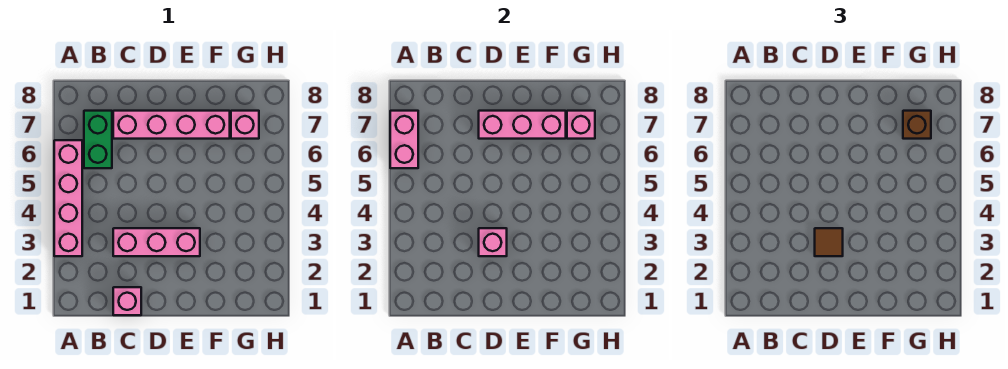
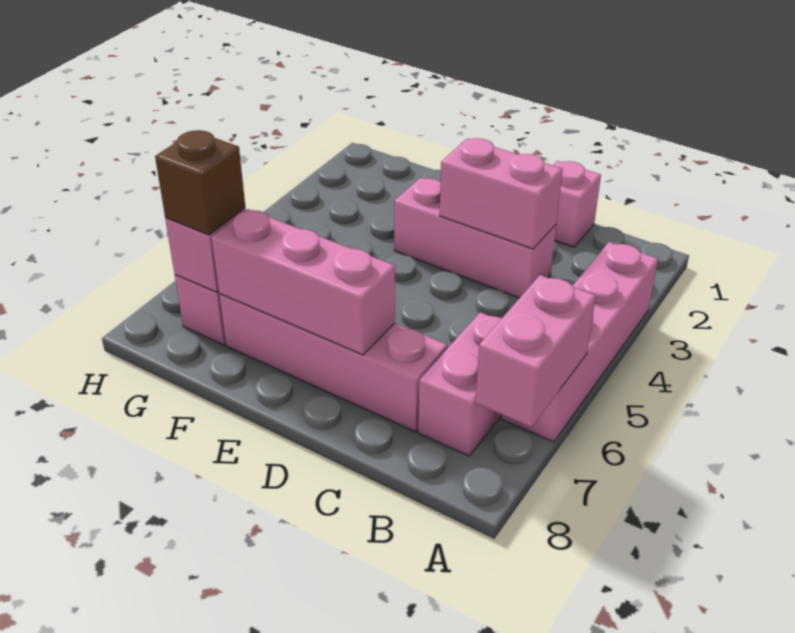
green brick B6:B7 level 1 -> pink brick B6:B7 level 1
pink brick D3 level 2 -> pink brick C3:D3 level 2
brown tile D3 level 3 -> none

